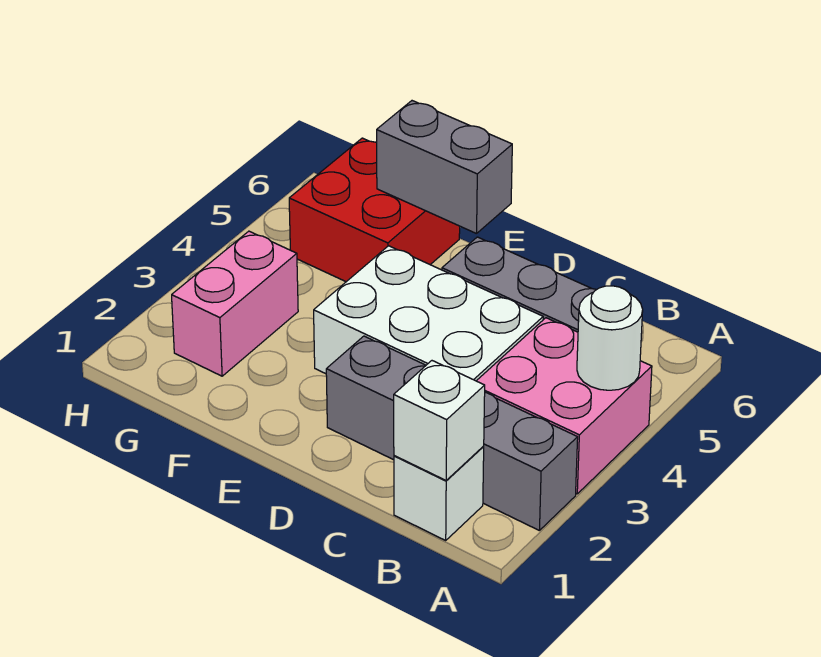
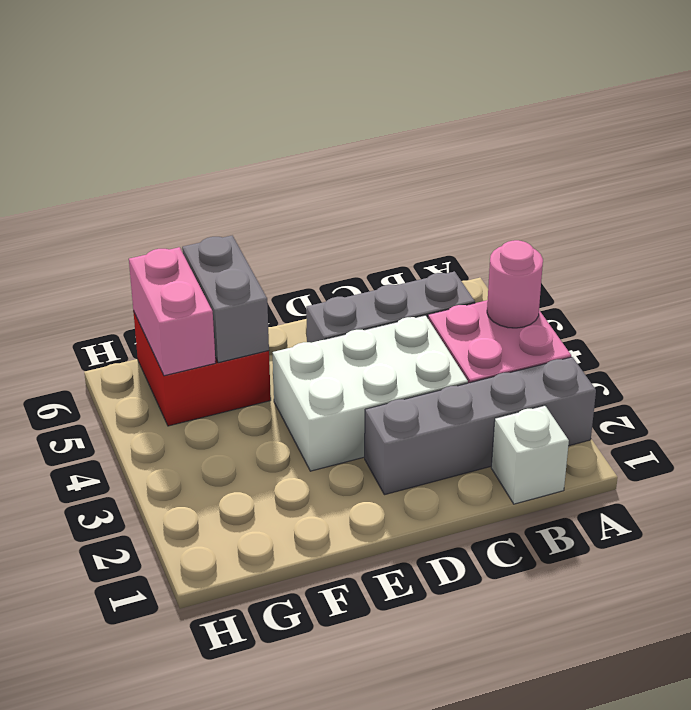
white round brick A4 level 2 -> pink round brick A4 level 2
white brick B1 level 2 -> none
grey brick E6:F6 level 2 -> grey brick F5:F6 level 2
pink brick G2:G3 level 1 -> pink brick G5:G6 level 2

